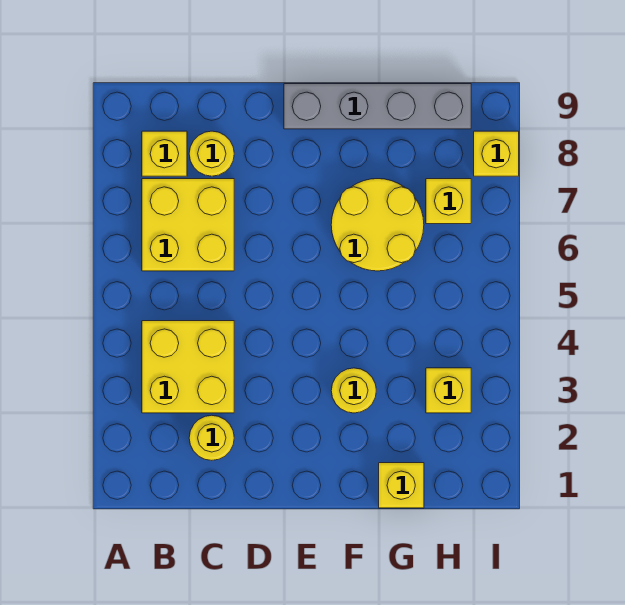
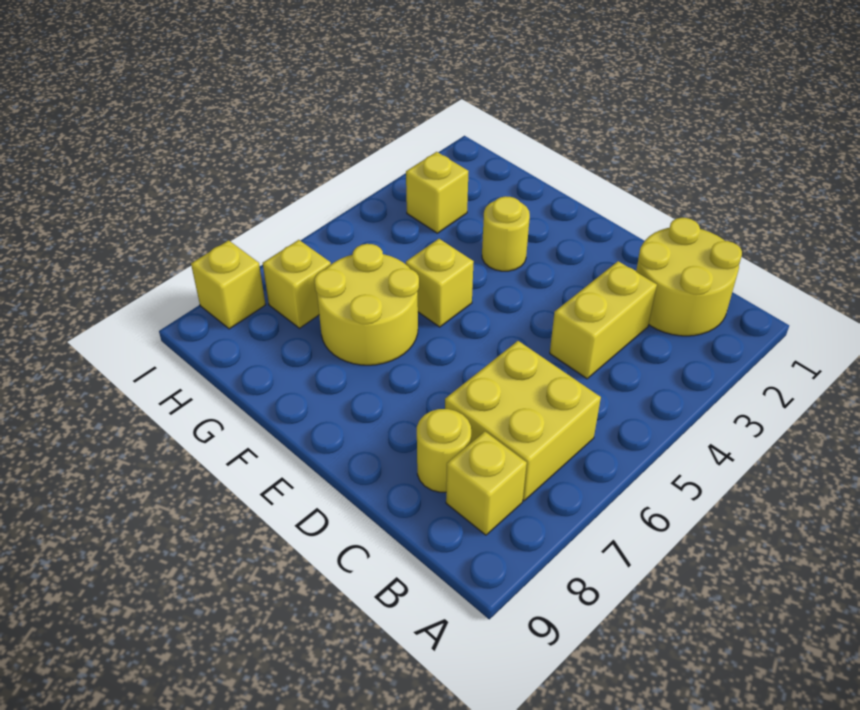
yellow brick B3:C4 level 1 -> yellow brick C3:C4 level 1
yellow round brick C2 level 1 -> yellow round brick B1:C2 level 1
grey brick E9:H9 level 1 -> none
yellow brick G1 level 1 -> yellow brick F5 level 1

